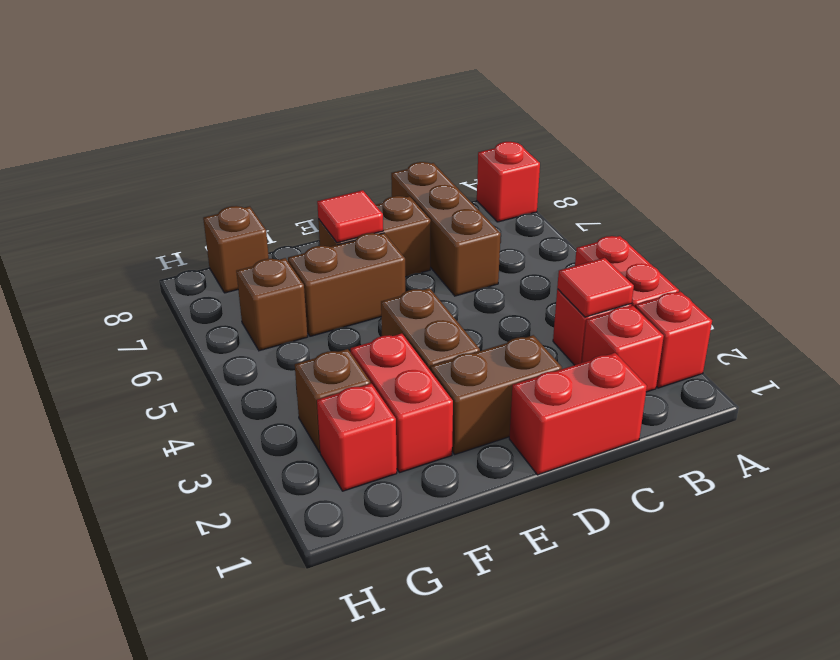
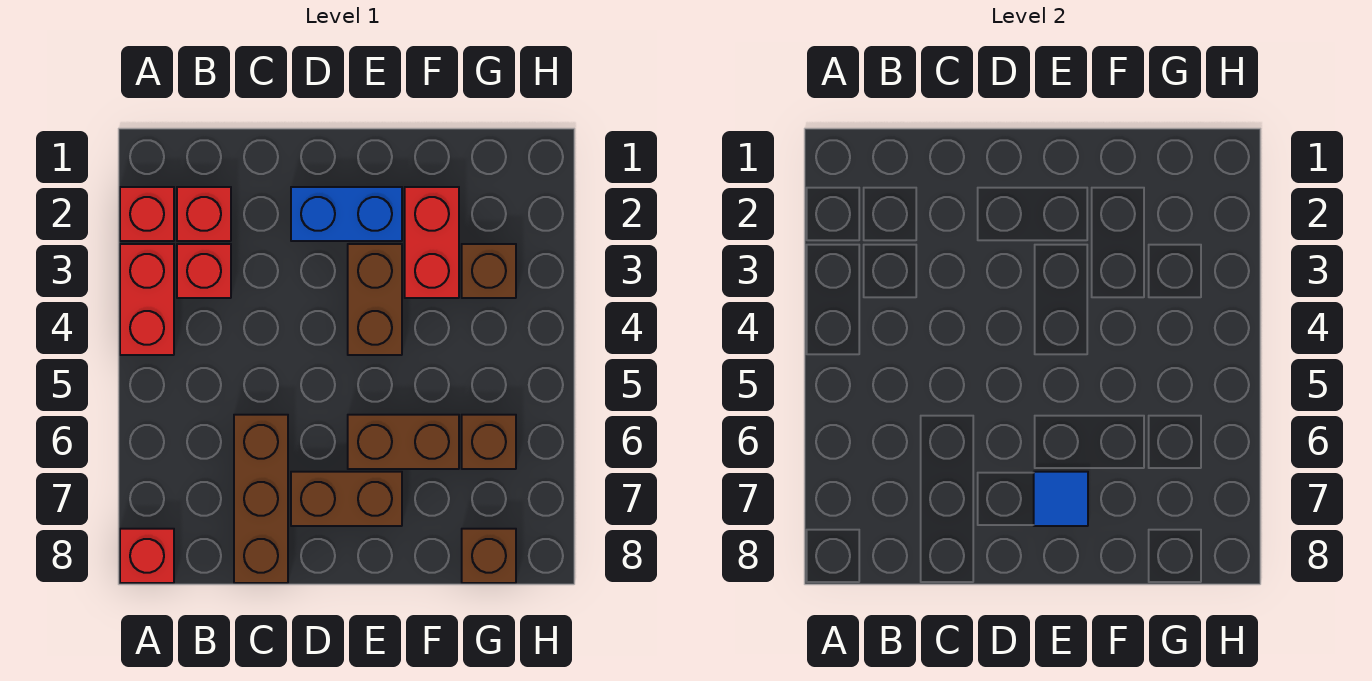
red tile B3 level 2 -> none
red brick C1:D1 level 1 -> none
brown brick D2:E2 level 1 -> blue brick D2:E2 level 1
red tile E7 level 2 -> blue tile E7 level 2
red brick G2 level 1 -> none

